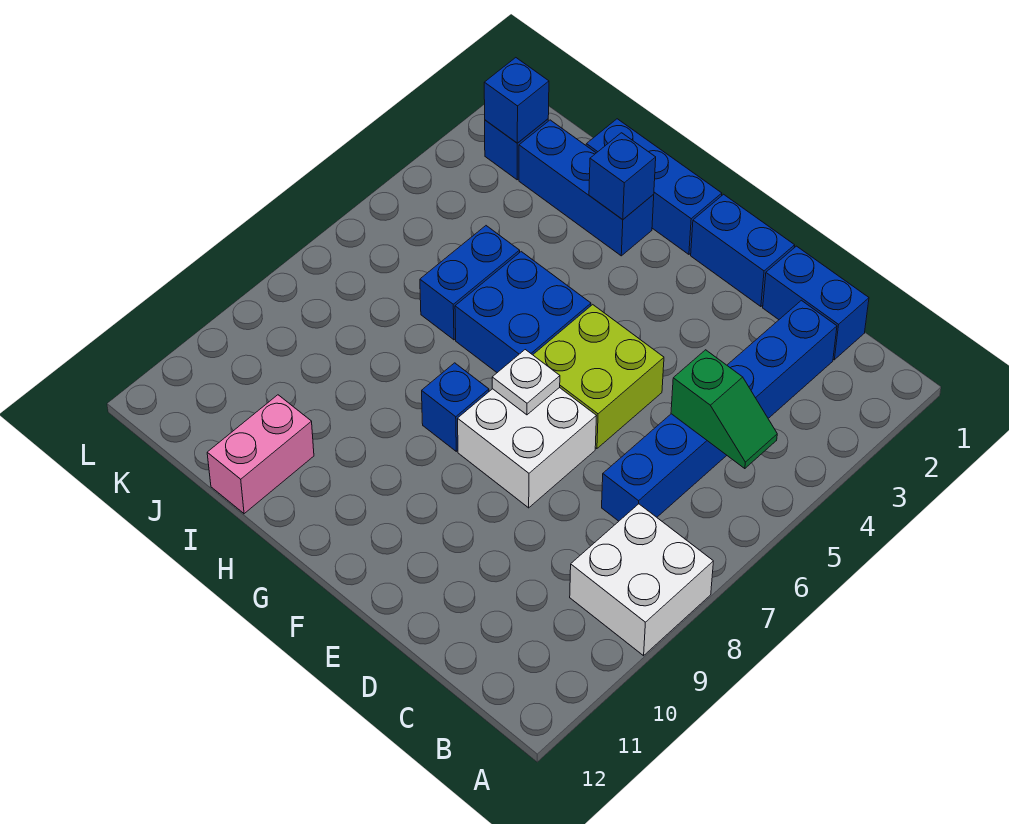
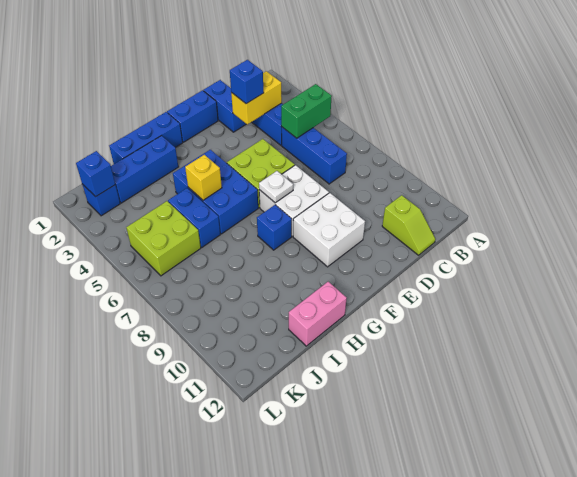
white brick A8:B9 level 1 -> white brick E9:F10 level 1
green slope B5:C5 level 2 top C -> green brick B5:C5 level 2
blue brick C1:D1 level 1 -> blue brick D1:D2 level 1
none -> yellow brick C3:D3 level 2
none -> lime slope C11:C12 level 1 top 11
blue brick G5:H6 level 1 -> blue brick G4:H6 level 1
blue brick H2 level 2 -> blue brick D3 level 3
none -> yellow brick H5 level 2
pink brick I11:I12 level 1 -> pink brick H12:I12 level 1
none -> lime brick J5:K6 level 1

